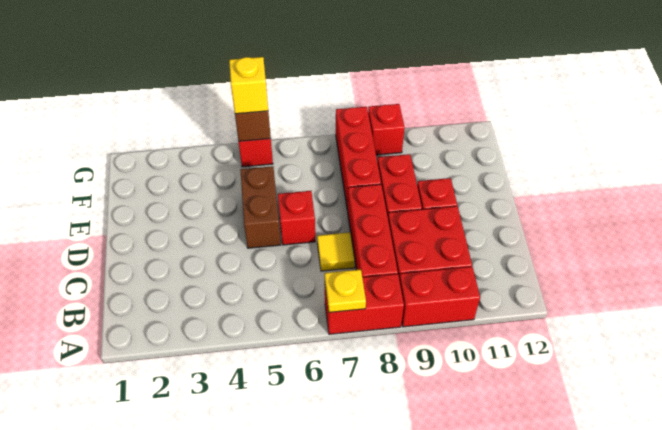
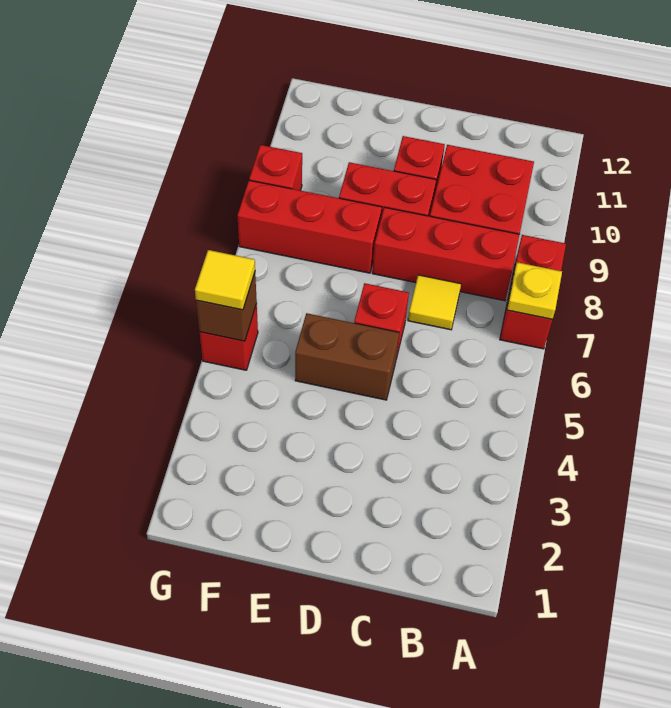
red brick A9:A10 level 1 -> none
yellow brick G5 level 3 -> yellow tile G5 level 3

